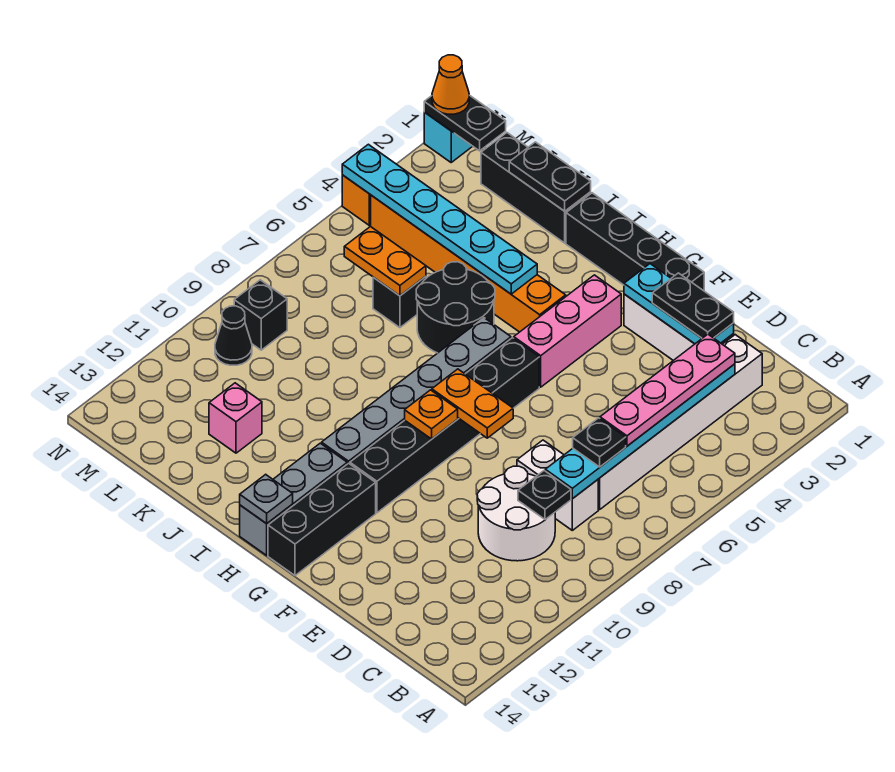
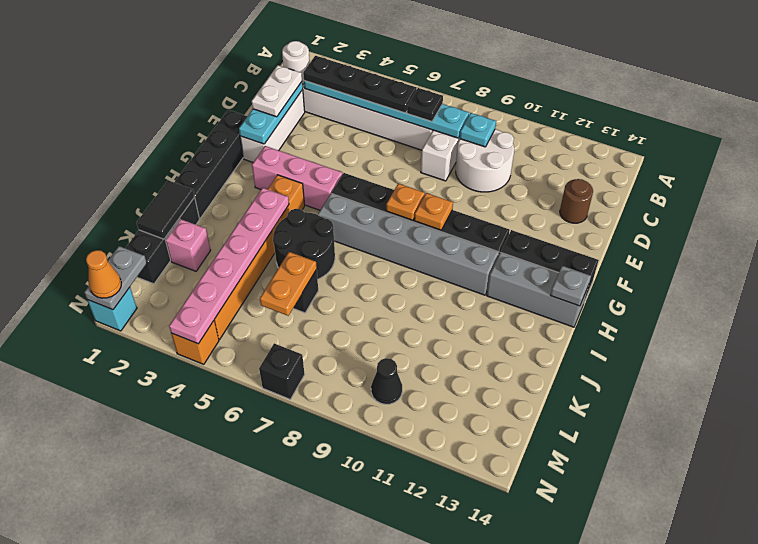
none -> white round brick C2 level 2
pink plate C3:C6 level 3 -> black plate C3:C6 level 3
black plate C9 level 2 -> cyan plate C9 level 2
black plate D2:E2 level 3 -> white plate D2:E2 level 3
none -> brown round brick D13 level 1
orange plate F8:G8 level 2 -> orange plate G8 level 2
cyan plate I4:N4 level 2 -> pink plate I4:N4 level 2
black plate J1:K1 level 2 -> black tile J1:K1 level 2
pink brick K12 level 1 -> pink brick K2 level 1
black plate M1:N1 level 2 -> grey plate M1:N1 level 2
black brick M9 level 1 -> black brick N7 level 1

